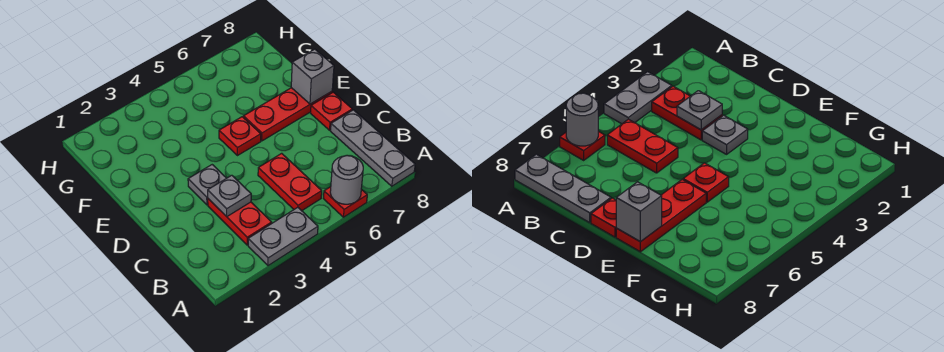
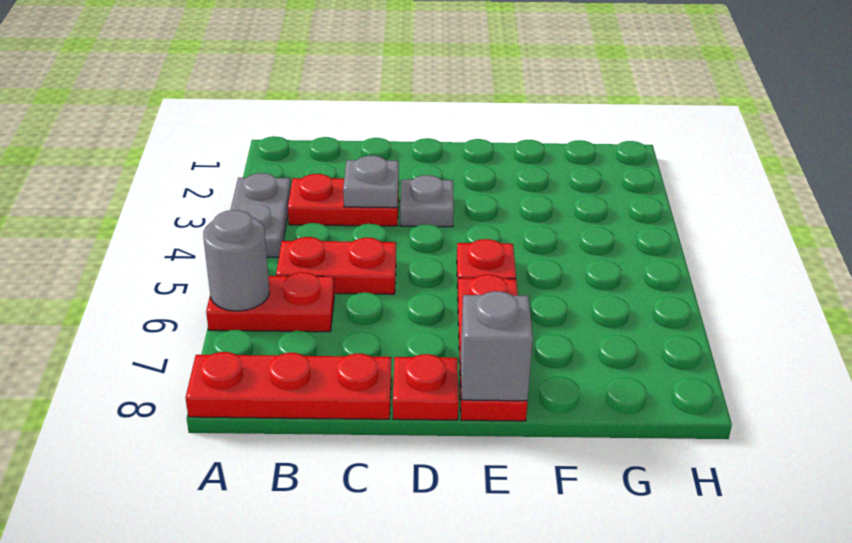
red plate A6 level 1 -> red plate A6:B6 level 1
grey plate A8:C8 level 1 -> red plate A8:C8 level 1

